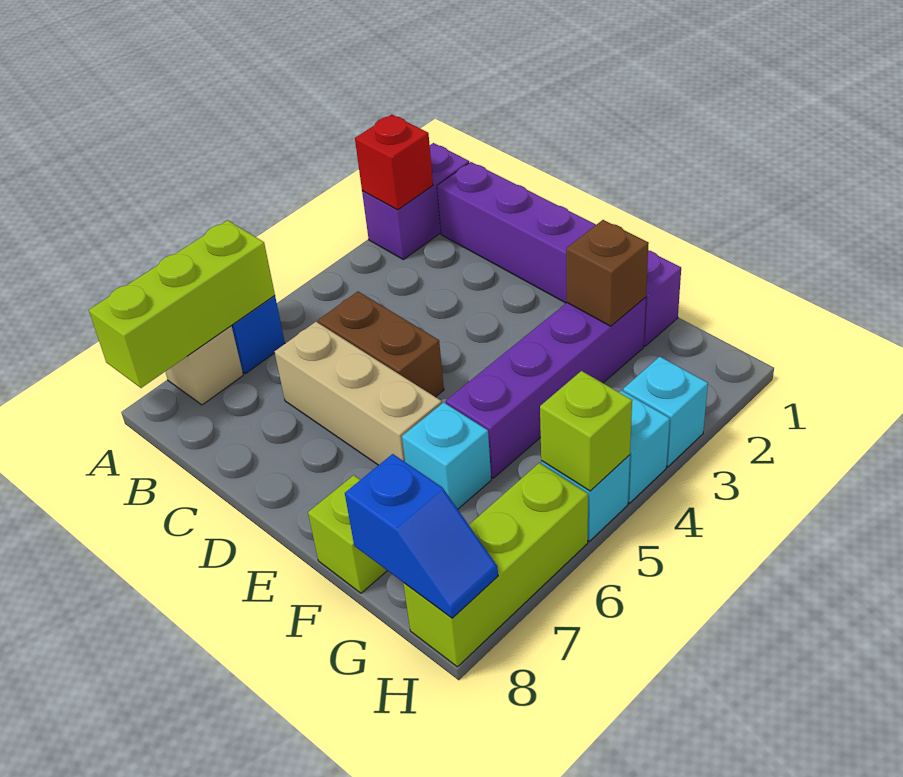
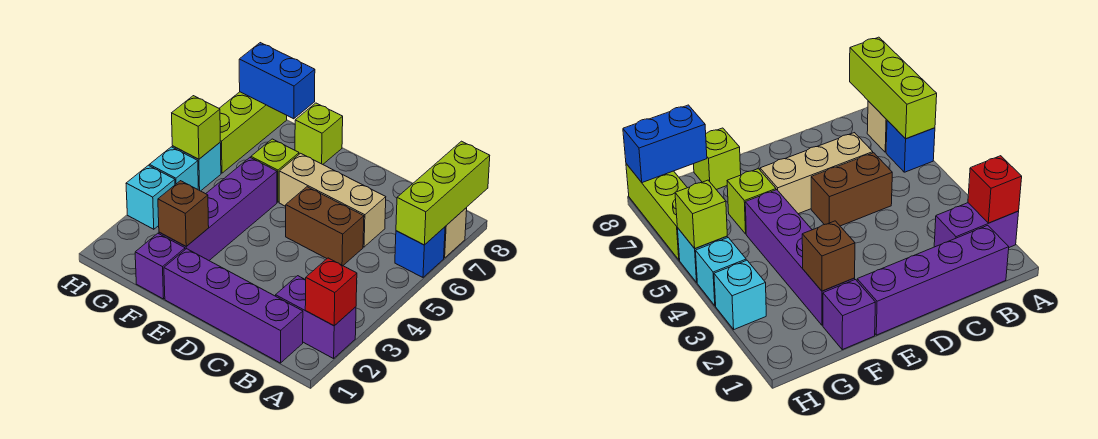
purple brick A1:A2 level 1 -> purple brick A2:B2 level 1
cyan brick F6 level 1 -> lime brick F6 level 1
blue slope G8:H8 level 2 top G -> blue brick G8:H8 level 2

